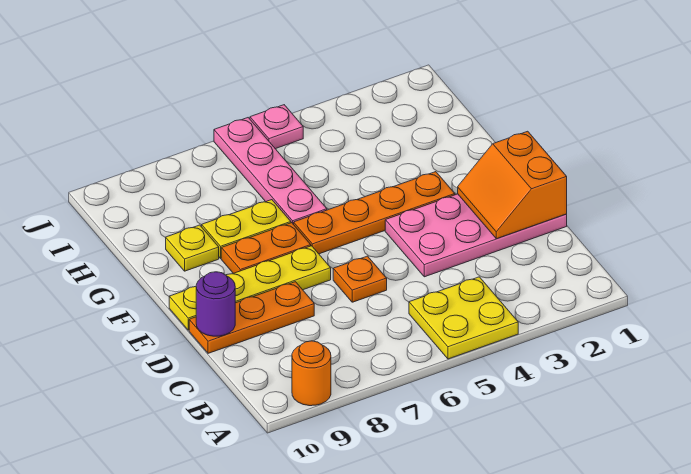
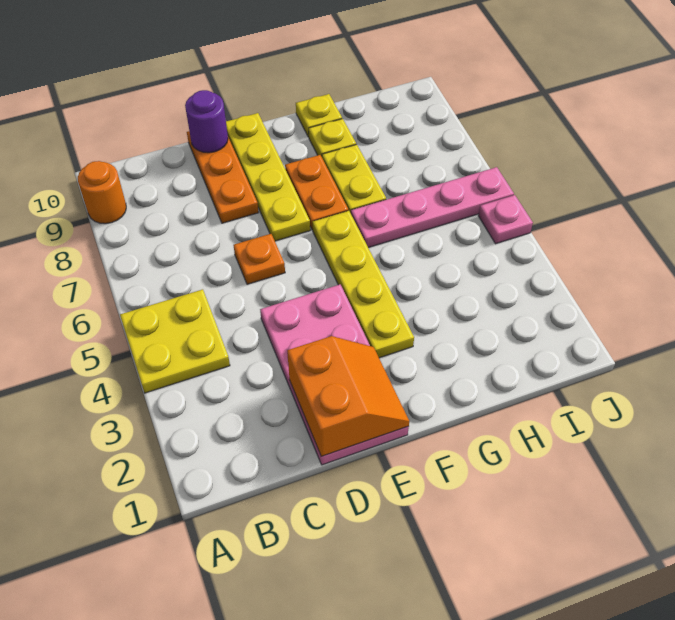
orange slope D1:E2 level 2 top 1 -> orange slope D1:E2 level 2 top D
orange plate F3:F6 level 1 -> yellow plate F3:F6 level 1
none -> yellow plate G10 level 1

